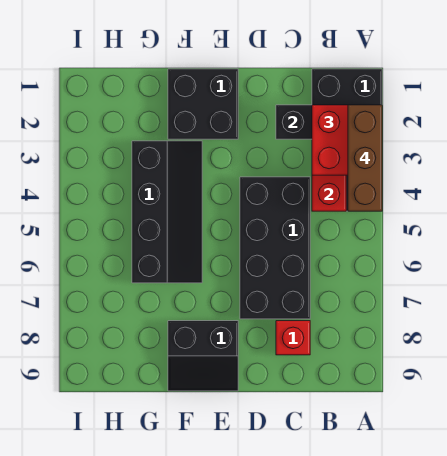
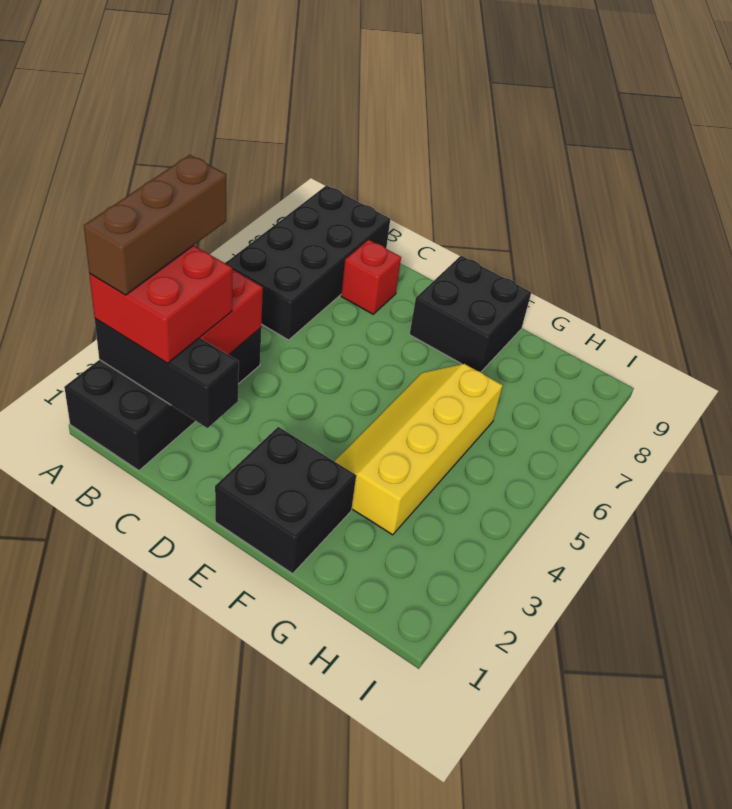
black brick C4:D7 level 1 -> black brick A6:B9 level 1
black slope E8:F9 level 1 top 8 -> black brick E8:F9 level 1
black slope F3:G6 level 1 top G -> yellow slope F3:G6 level 1 top G

